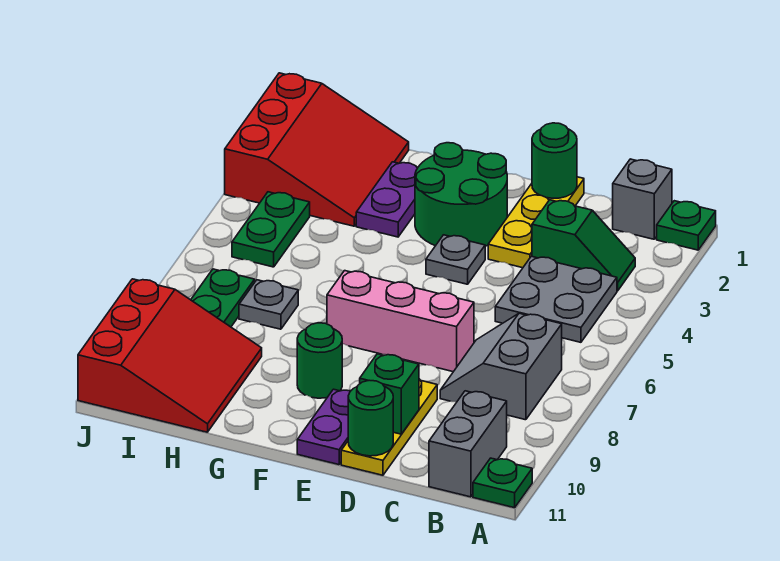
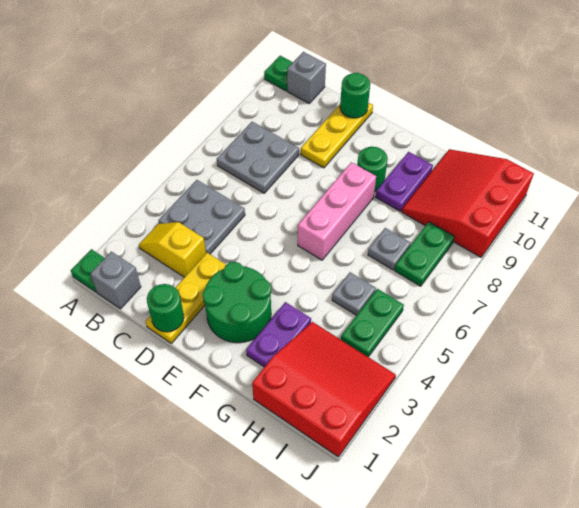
green slope B3:C3 level 1 top C -> yellow slope B3:C3 level 1 top C
grey slope B7:C8 level 1 top B -> grey plate B7:C8 level 1
grey brick B10:B11 level 1 -> grey brick B11 level 1
pink brick D7:F7 level 1 -> pink brick F6:F8 level 1
green brick D10 level 2 -> none
grey plate E4 level 1 -> grey plate H5 level 1
purple plate E10:E11 level 1 -> purple plate G9:G10 level 1
red slope H1:J3 level 1 top J -> red slope H1:J3 level 1 top 1

